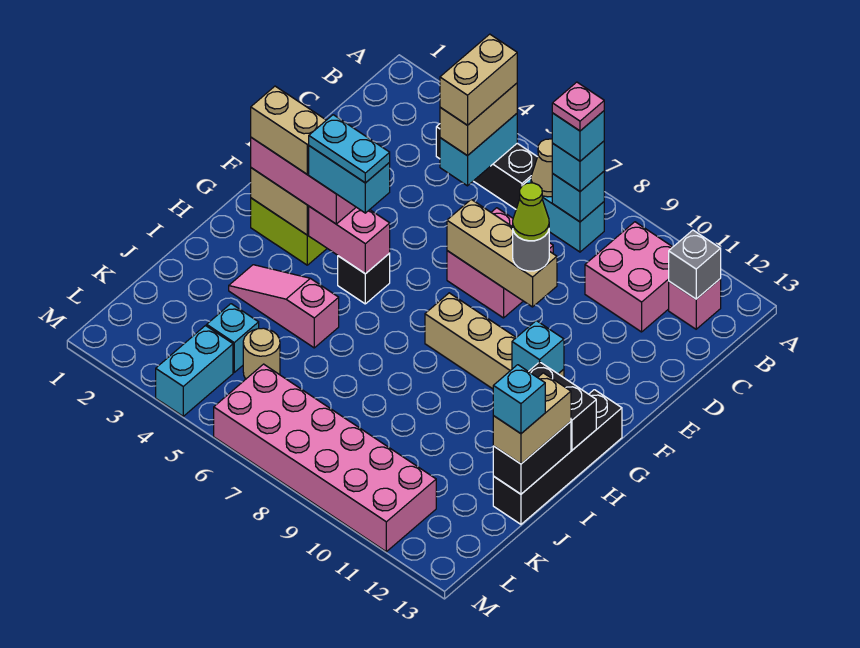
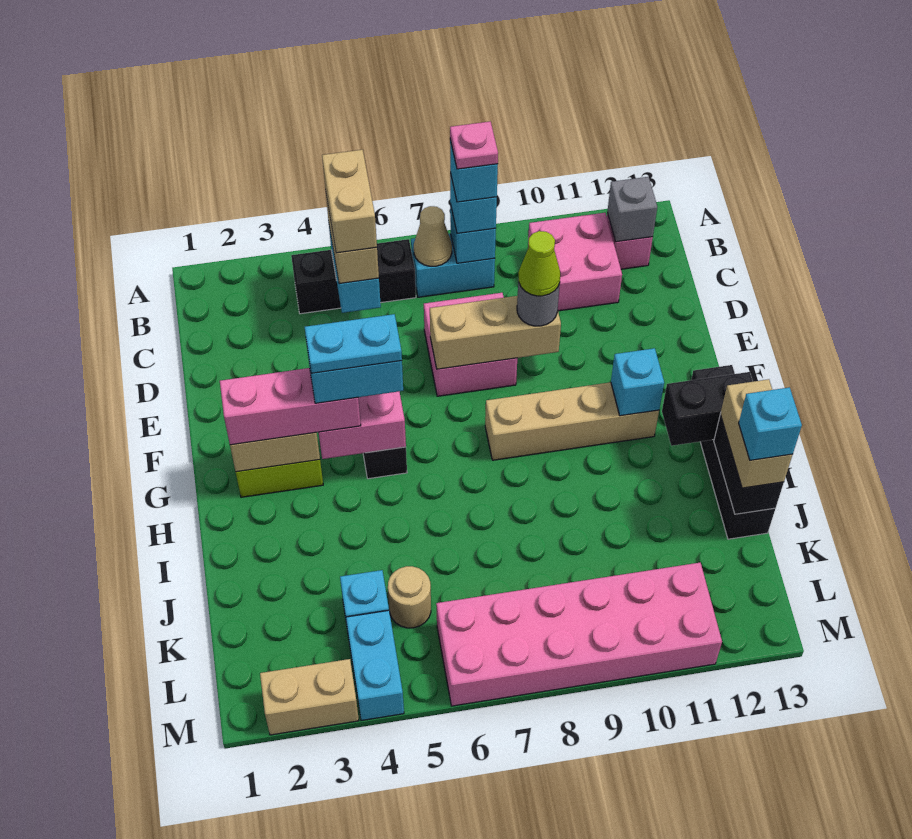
tan brick G2:G3 level 4 -> tan brick M2:M3 level 1
pink slope I3:I5 level 1 top 5 -> none

